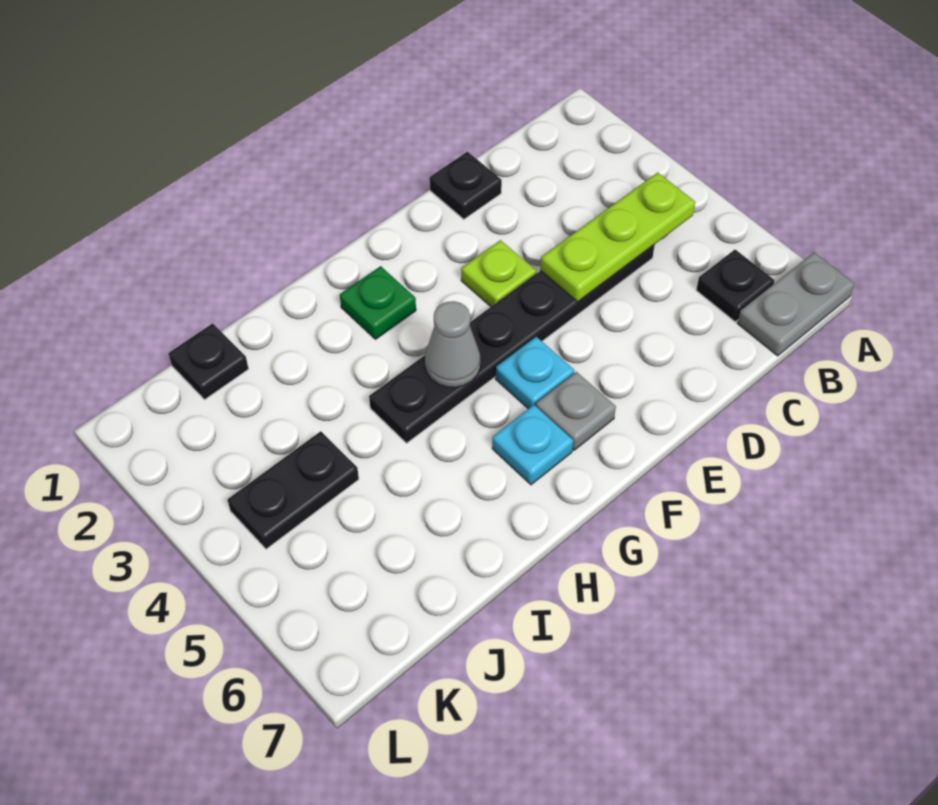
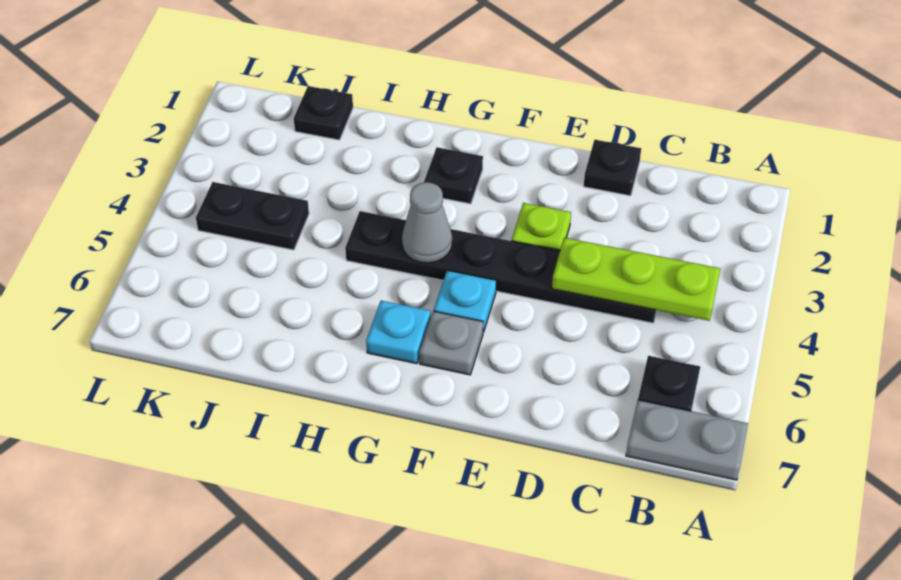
green plate G2 level 1 -> black plate G2 level 1

